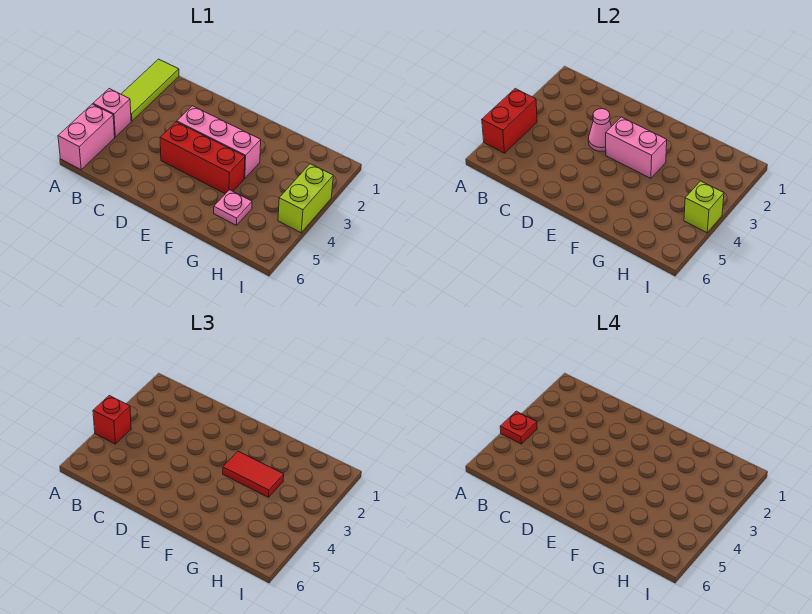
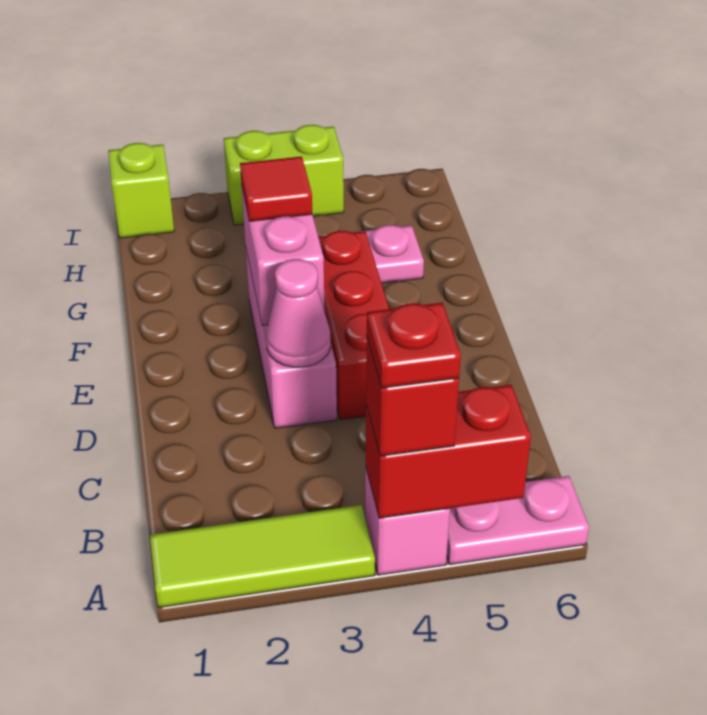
pink brick A5:A6 level 1 -> pink plate A5:A6 level 1
red tile F3:G3 level 3 -> red tile F3 level 3
lime brick I4 level 2 -> lime brick I1 level 1

